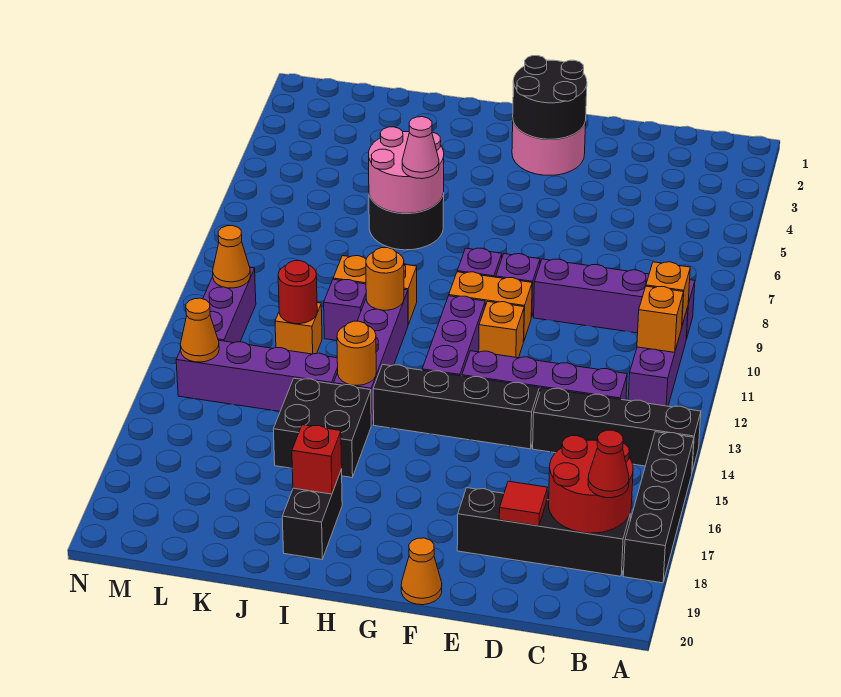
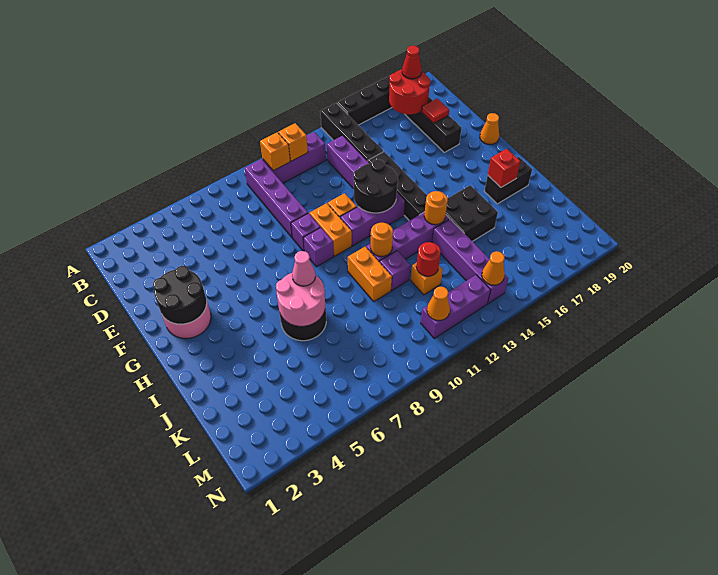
none -> black round brick F12:G13 level 2

